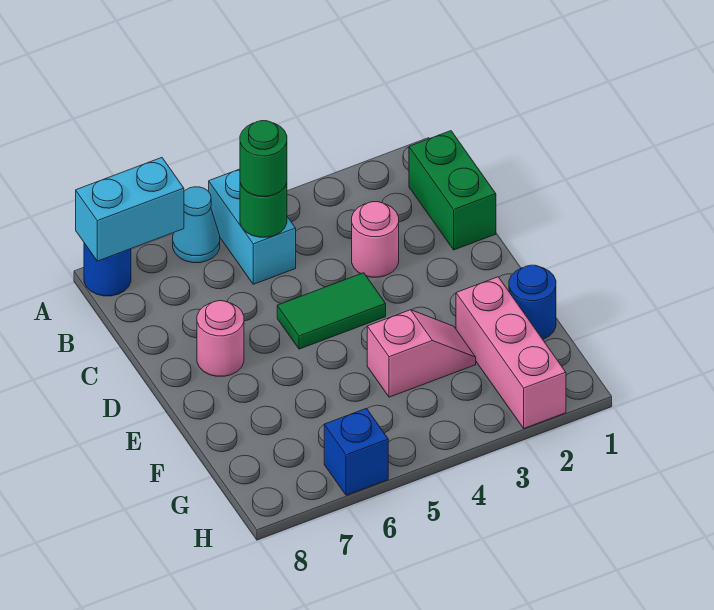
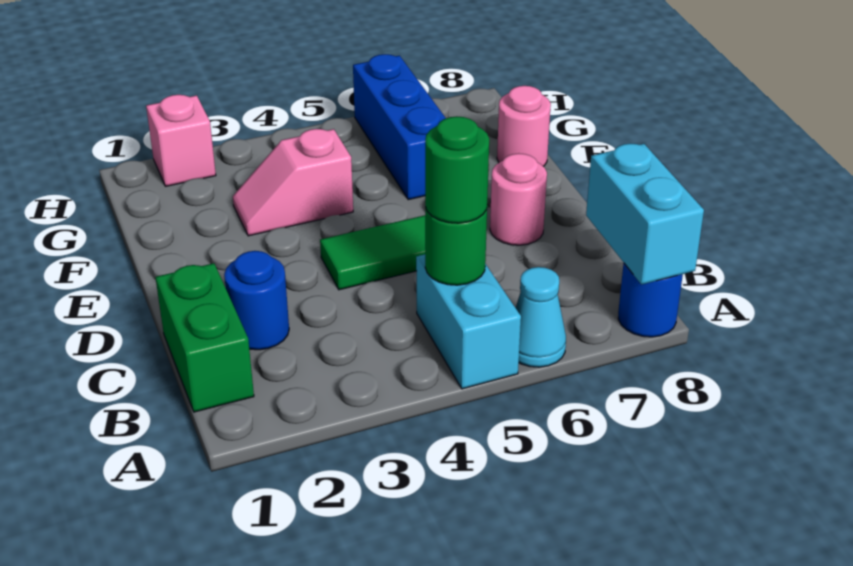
cyan brick A7:A8 level 2 -> cyan brick A8:B8 level 2
pink round brick C3 level 1 -> pink round brick F8 level 1
blue round brick F1 level 1 -> blue round brick C2 level 1
pink brick F2:H2 level 1 -> pink brick H2 level 1
blue brick H6 level 1 -> blue brick F6:H6 level 1

